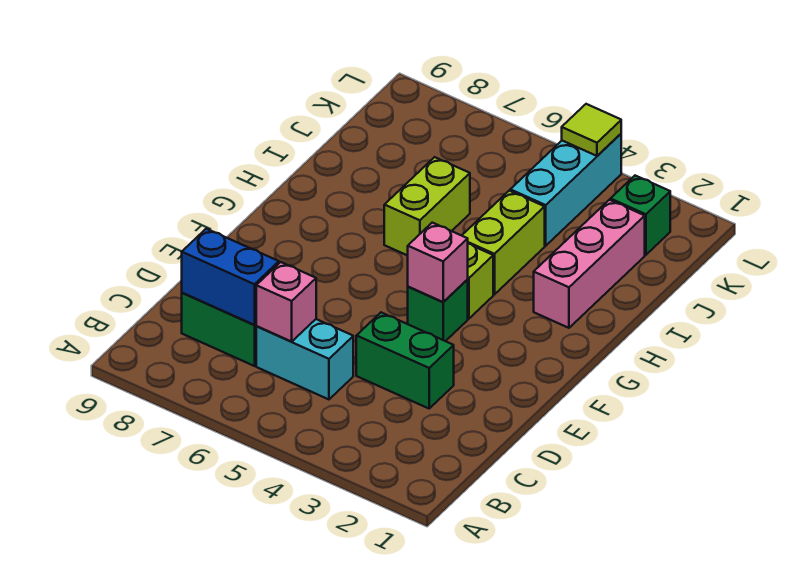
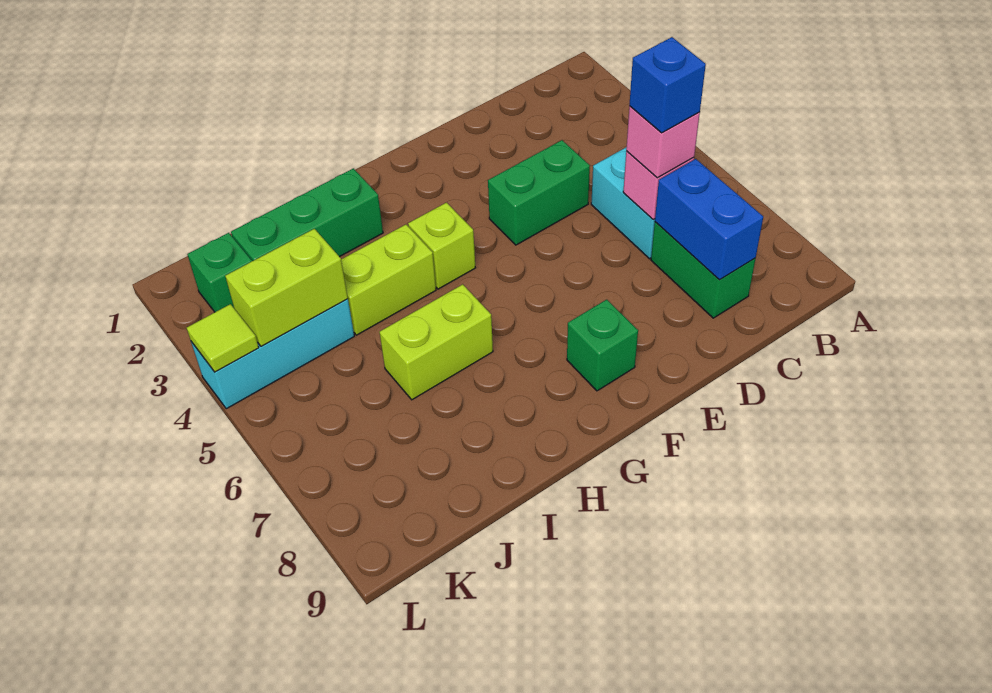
none -> blue brick C6 level 4
green brick D3:D4 level 1 -> green brick D4:E4 level 1
green brick F4 level 1 -> green brick F8 level 1
pink brick F4 level 2 -> pink brick C6 level 3
pink brick H2:J2 level 1 -> green brick H2:J2 level 1
none -> lime brick J4:K4 level 2

